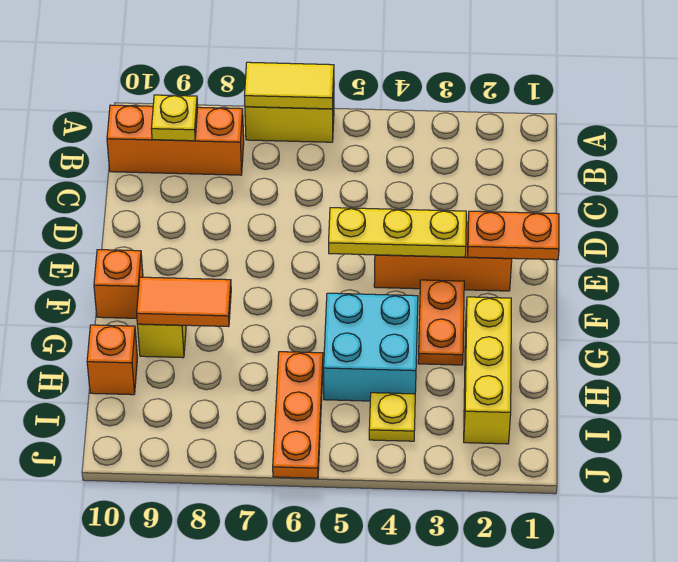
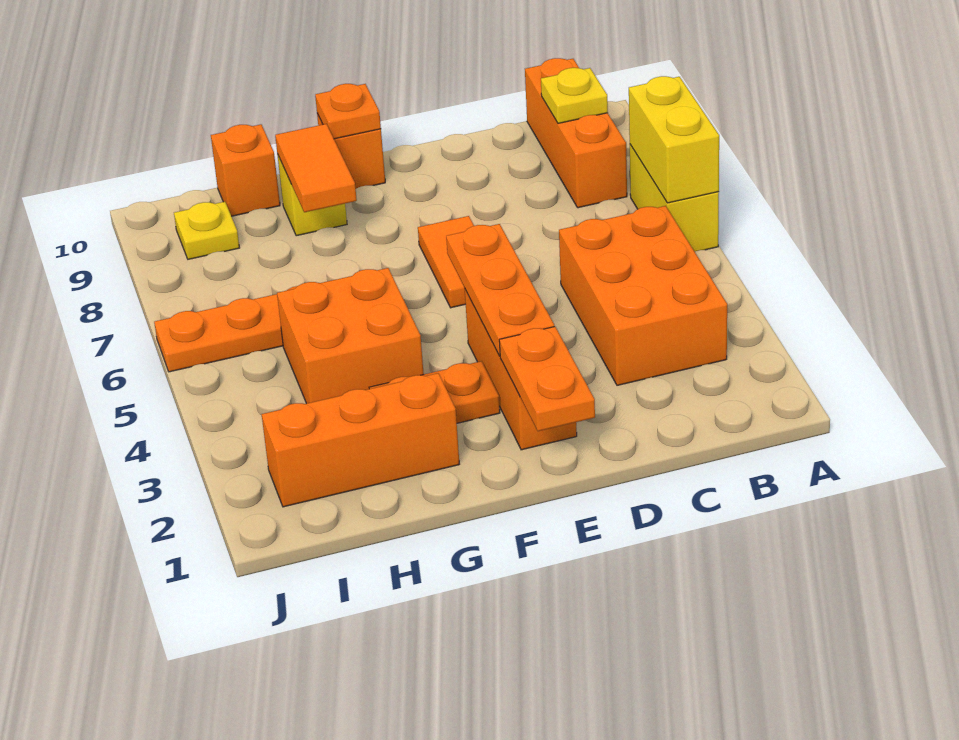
yellow tile A6:A7 level 2 -> yellow brick A6:A7 level 2
none -> orange brick B3:C5 level 1
yellow plate E3:E5 level 2 -> orange plate E3:E5 level 2
none -> orange tile E6:E7 level 1
none -> orange plate F10 level 2
yellow brick G2:I2 level 1 -> orange brick G2:I2 level 1
cyan brick G4:H5 level 1 -> orange brick G4:H5 level 1
yellow plate I4 level 1 -> yellow plate I9 level 1

